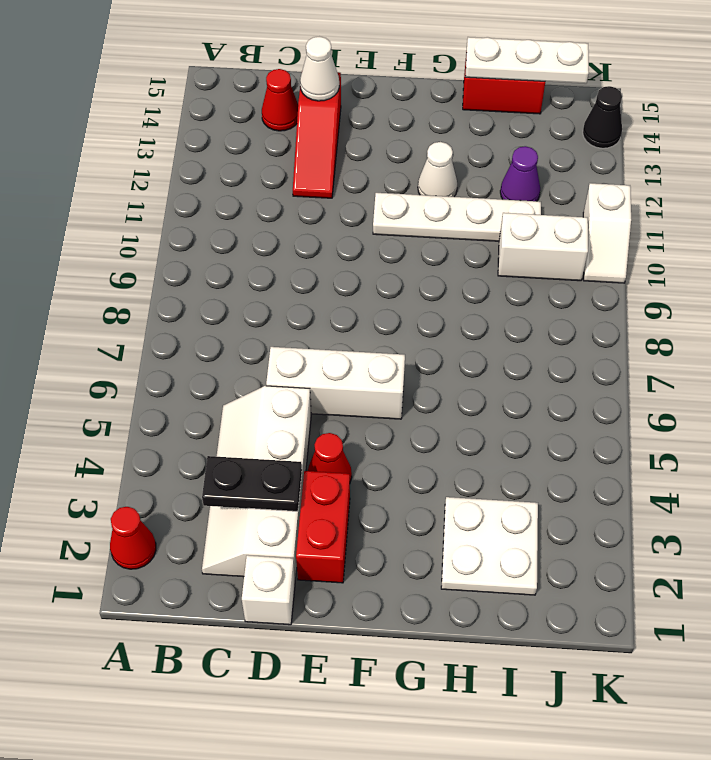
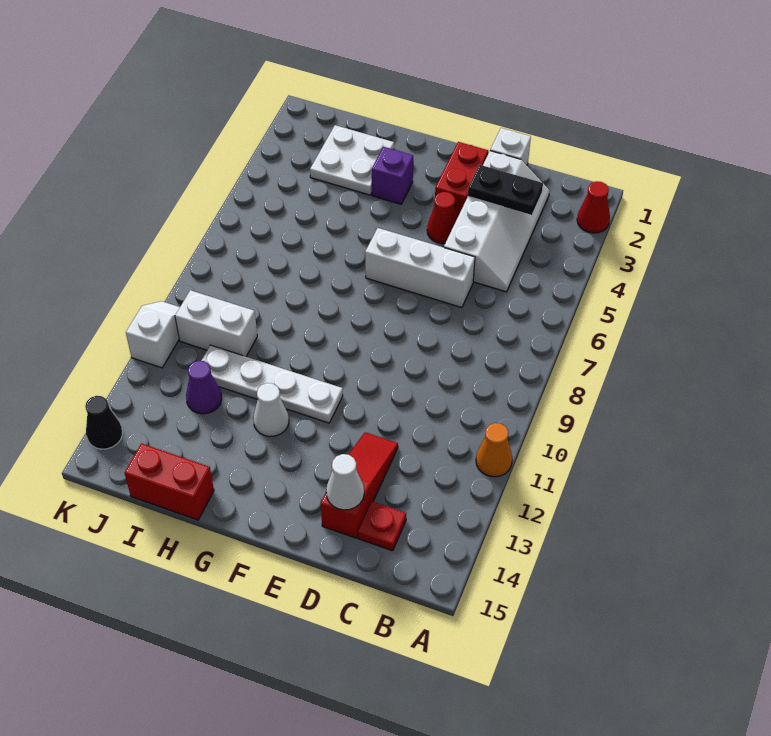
none -> orange cone A11 level 1
red cone C14 level 1 -> red plate C14 level 1
none -> purple brick G3 level 1
white plate H15:J15 level 2 -> none

